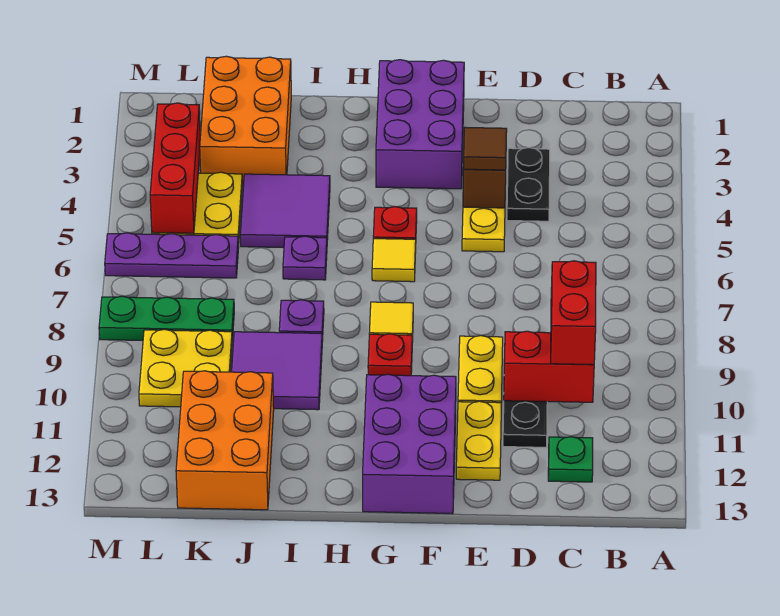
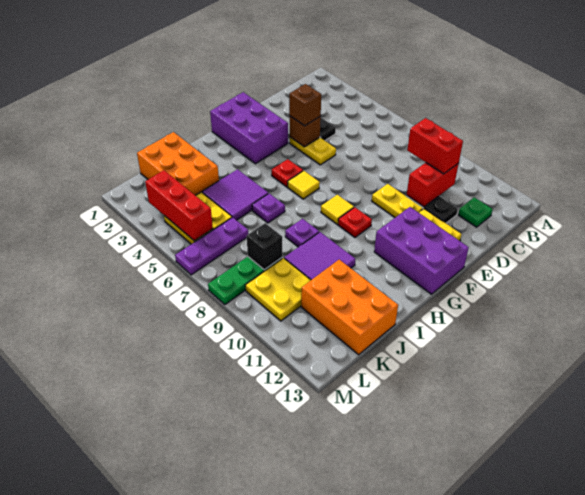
brown tile E4 level 3 -> brown brick E4 level 3
none -> black brick K8 level 2

